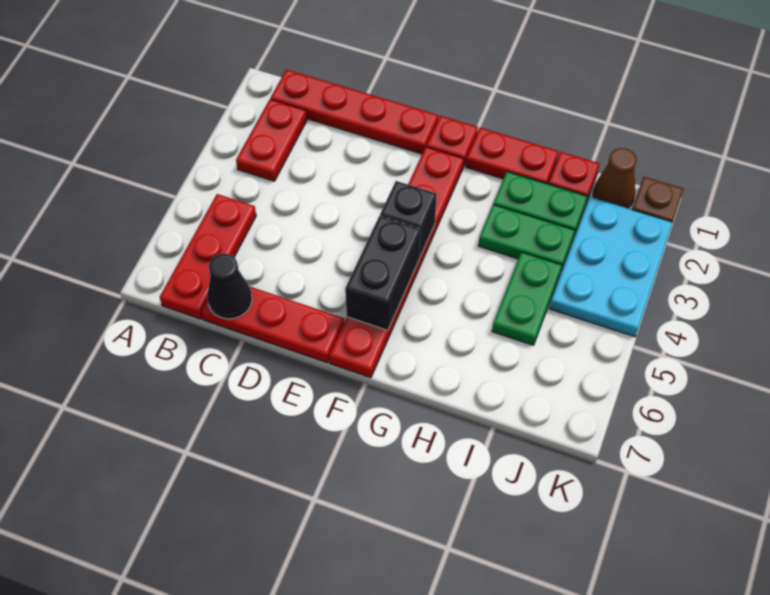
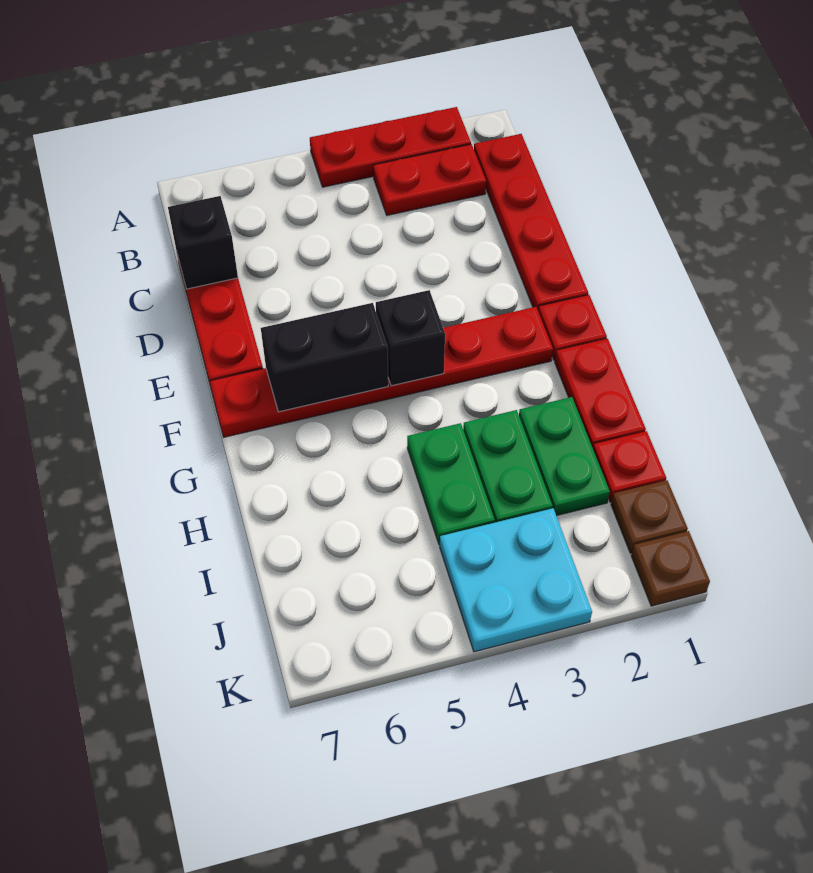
red plate B5:B7 level 1 -> red plate A2:A4 level 1
black cone C7 level 2 -> black brick C7 level 2
green plate I4:I5 level 1 -> green plate H4:I4 level 1
brown cone J1 level 1 -> brown plate J1 level 1
cyan plate J2:K4 level 1 -> cyan plate J3:K4 level 1

